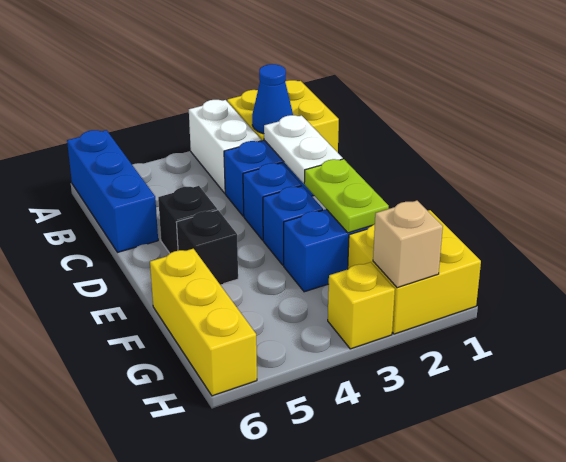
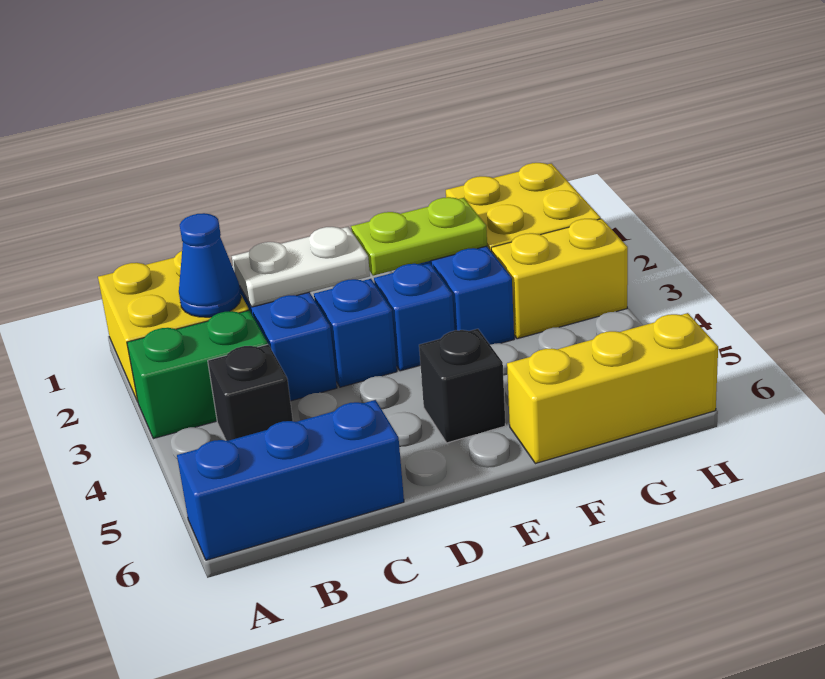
white brick A3:B3 level 1 -> green brick A3:B3 level 1
black brick D5 level 1 -> black brick B4 level 1
tan brick H2 level 2 -> none
yellow brick H3 level 1 -> yellow brick G3:H3 level 1

